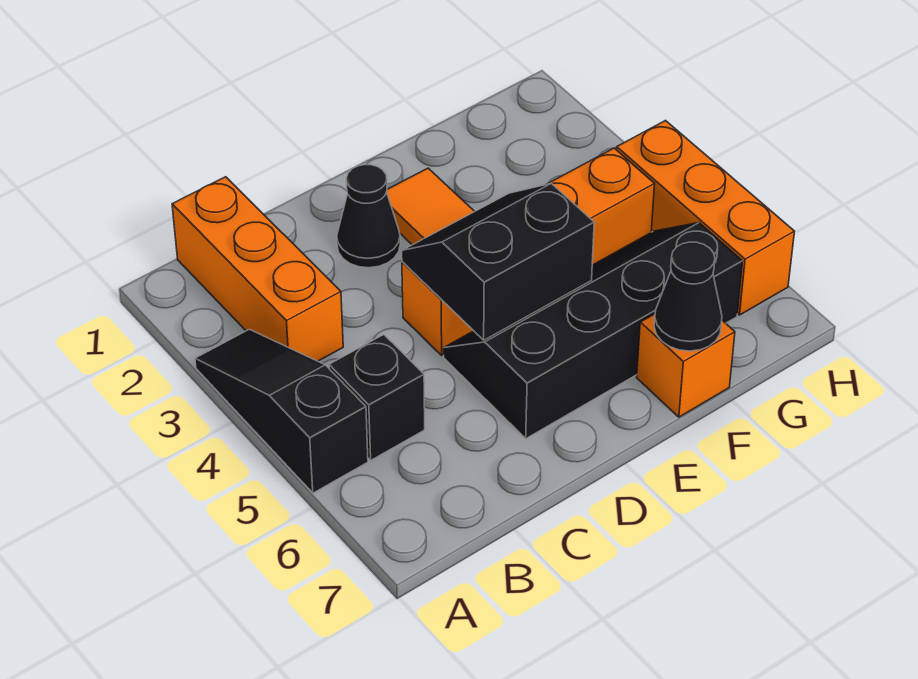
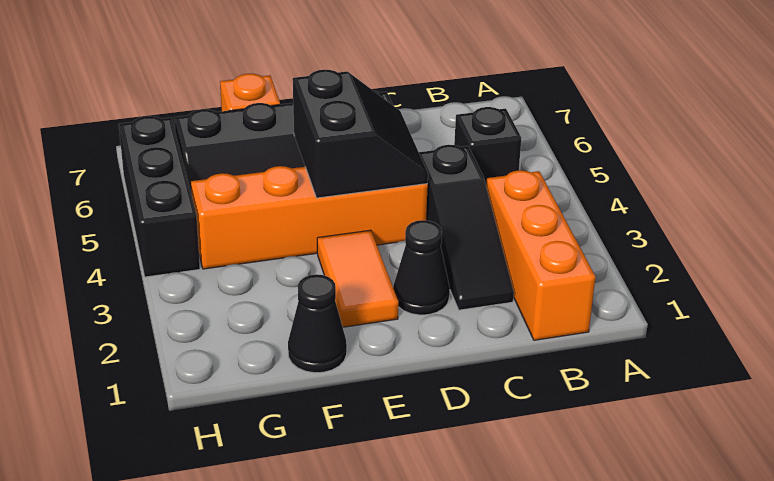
black slope A3:A5 level 1 top 5 -> black slope C2:C4 level 1 top 4
black slope D4:E5 level 2 top 5 -> black slope D4:E5 level 2 top E
black cone F7 level 2 -> black cone F1 level 1
orange brick H4:H6 level 1 -> black brick H4:H6 level 1

